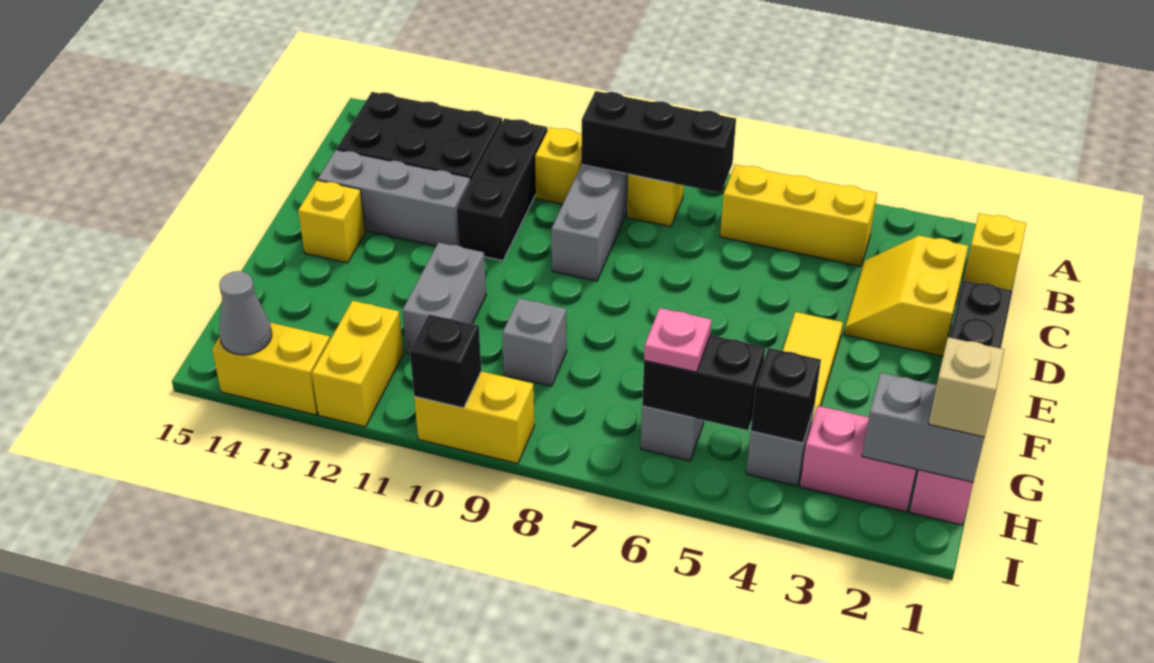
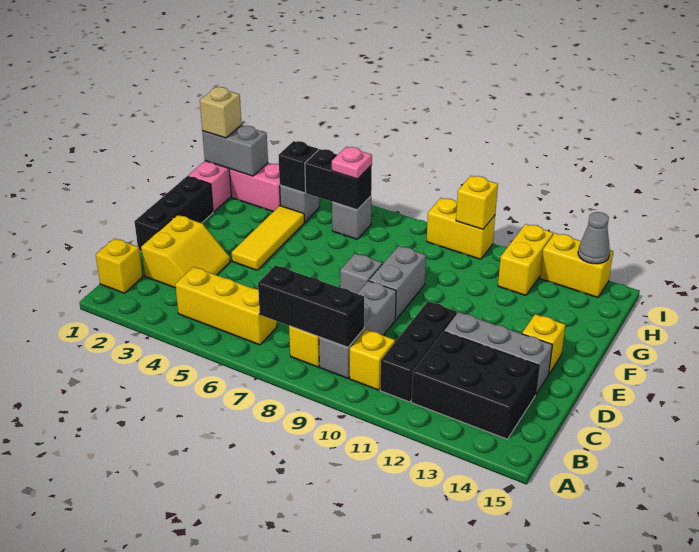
grey brick F11:G11 level 1 -> grey brick E9:F9 level 1
grey brick G9 level 1 -> grey brick E8 level 1
black brick I10 level 2 -> yellow brick I10 level 2

